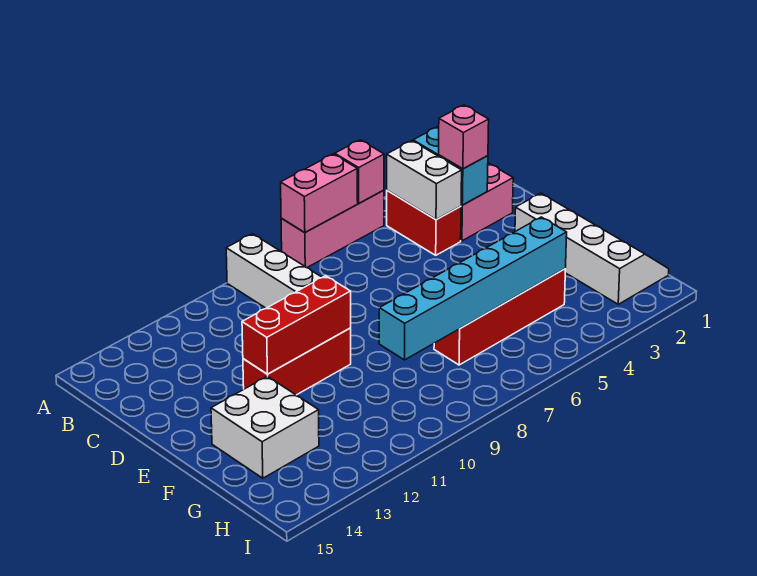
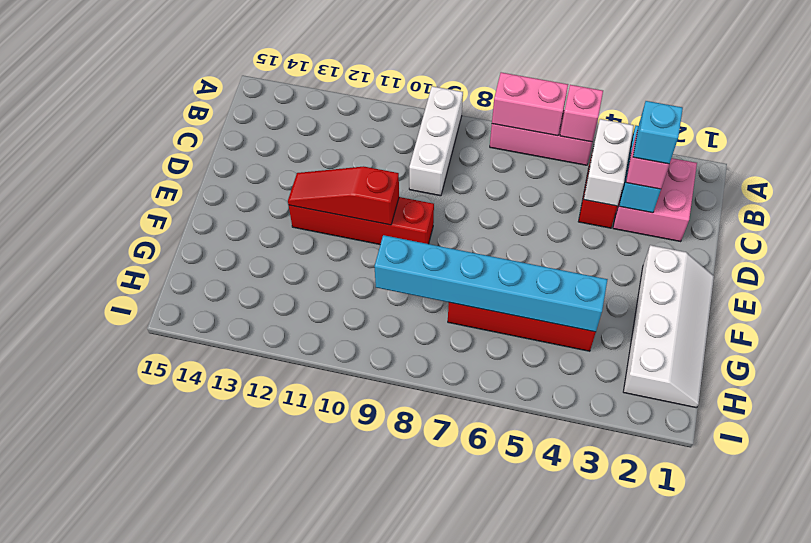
none -> cyan brick C3 level 4
red brick E10:E12 level 1 -> red brick E9:E12 level 1
red brick E10:E12 level 2 -> red slope E10:E12 level 2 top 10
white brick F13:G14 level 1 -> none

